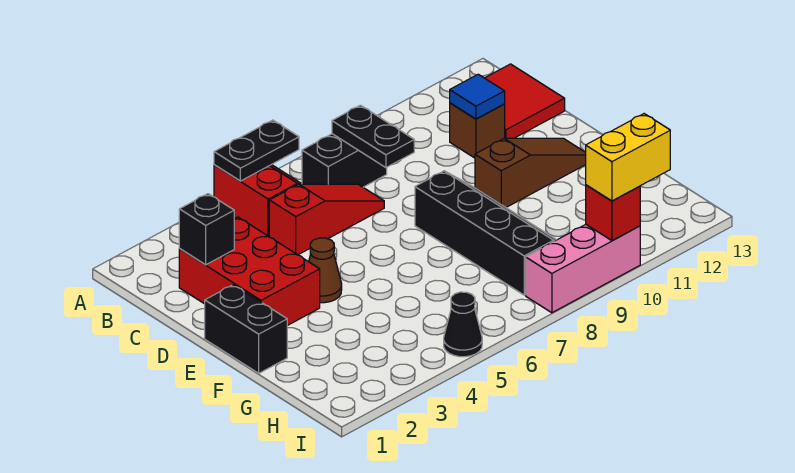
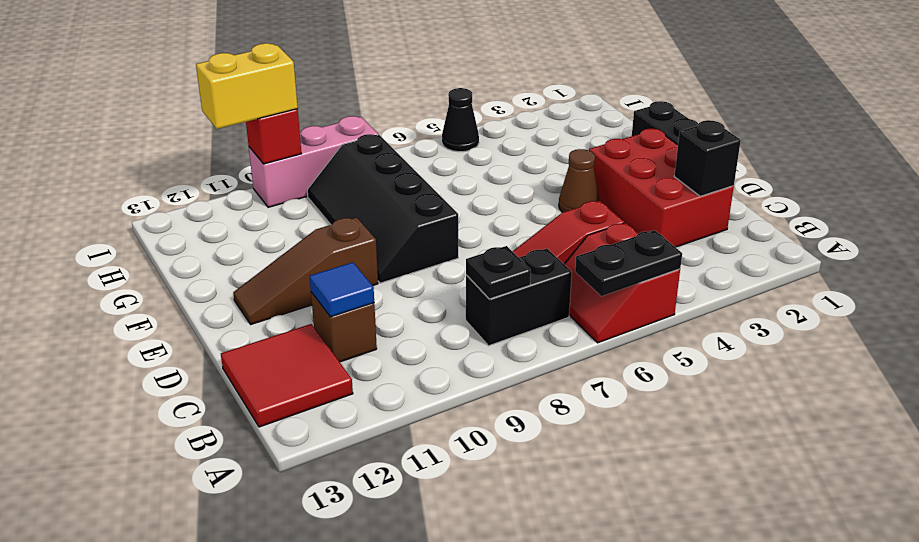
black plate B8:C8 level 2 -> black plate B8 level 2

